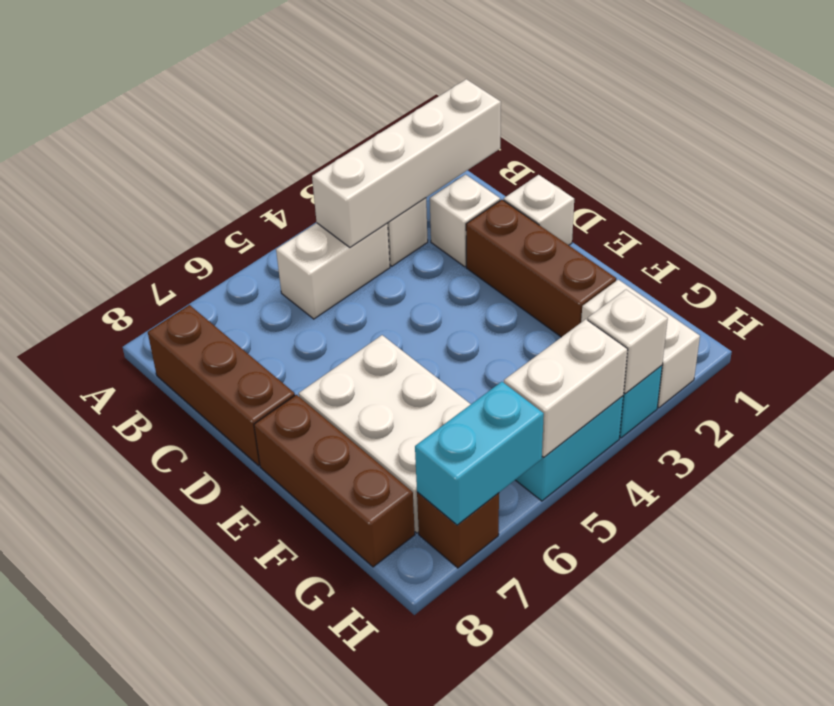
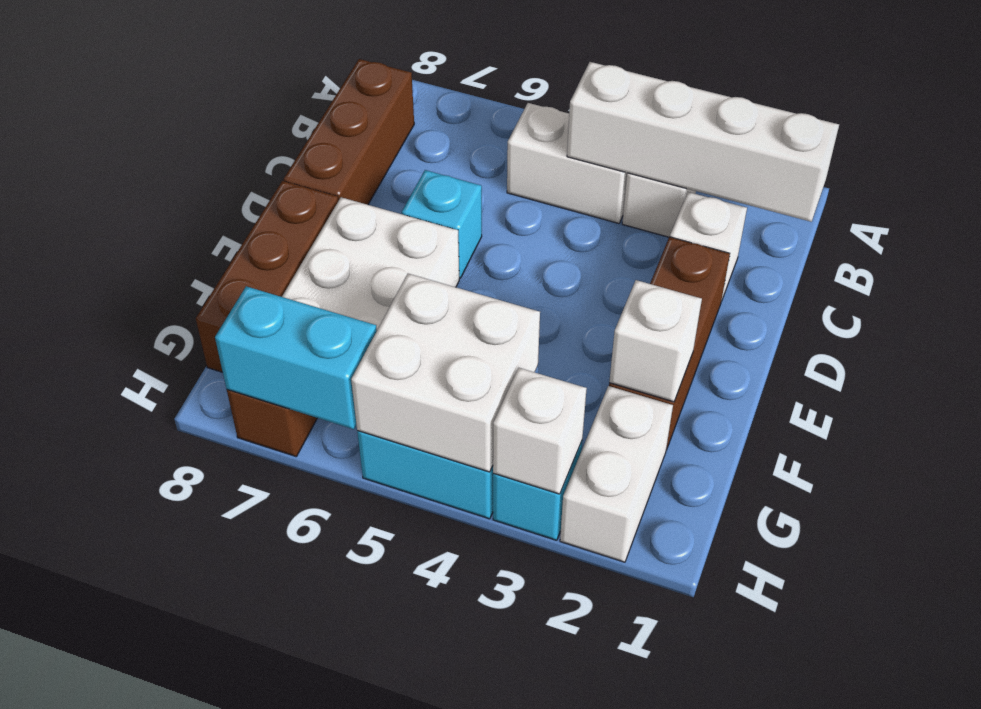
white brick D1 level 1 -> white brick F2 level 2
none -> cyan brick D6 level 1
white brick H4:H5 level 2 -> white brick G4:H5 level 2

